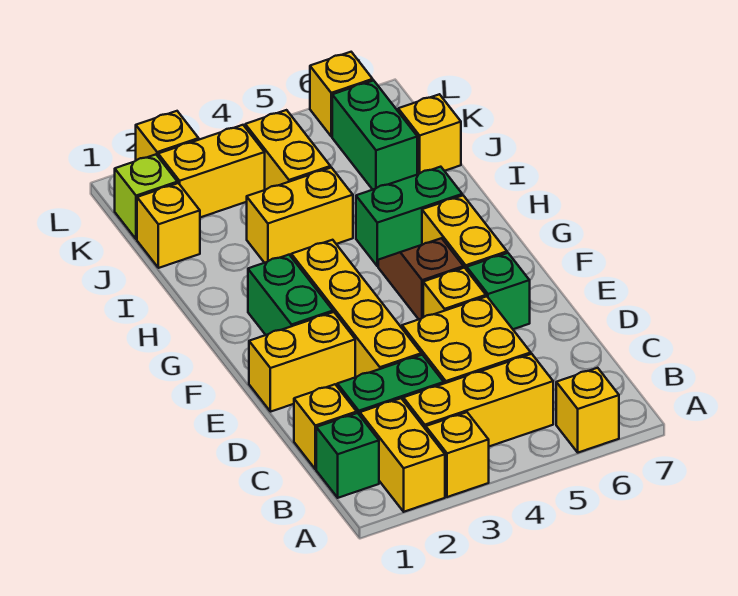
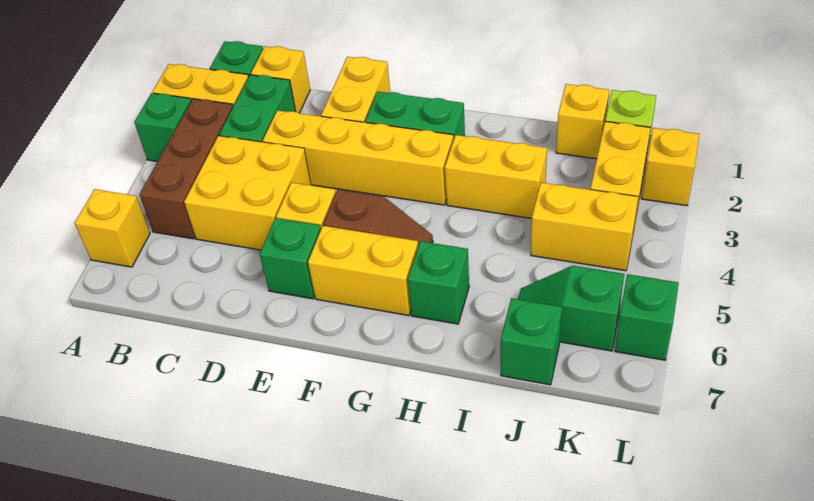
yellow brick A3 level 1 -> green brick A3 level 1
yellow brick B3:B5 level 1 -> brown brick B3:B5 level 1
green brick H5:H6 level 1 -> green brick H6 level 1
yellow brick I3:I4 level 1 -> yellow brick H3:I3 level 1
green brick J6:K6 level 1 -> green slope J6:K6 level 1 top K
yellow brick J7 level 1 -> green brick J7 level 1
yellow brick L6 level 1 -> green brick L6 level 1

